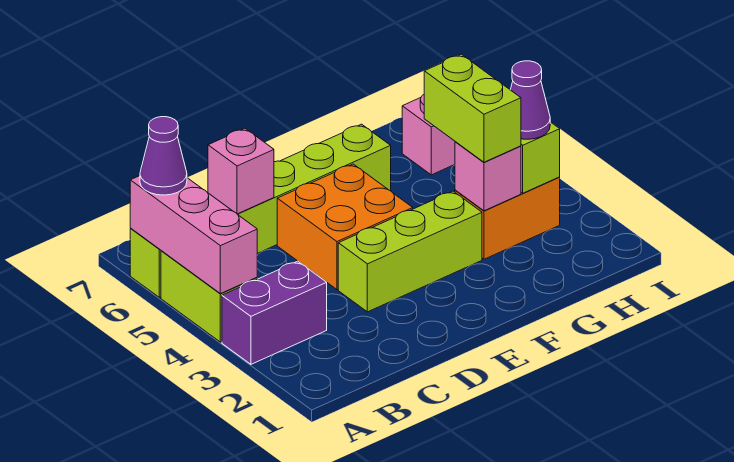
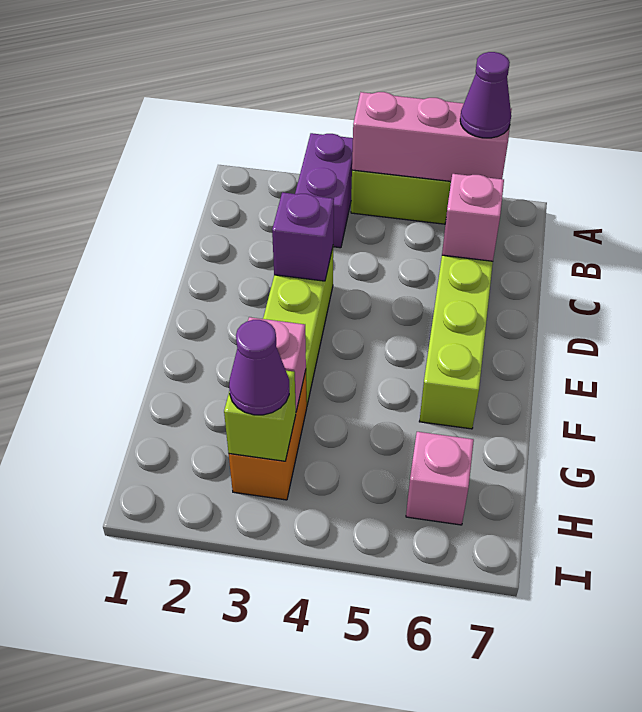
none -> purple brick D3 level 2
orange brick D4:E5 level 1 -> none
lime brick G3:G4 level 3 -> none

